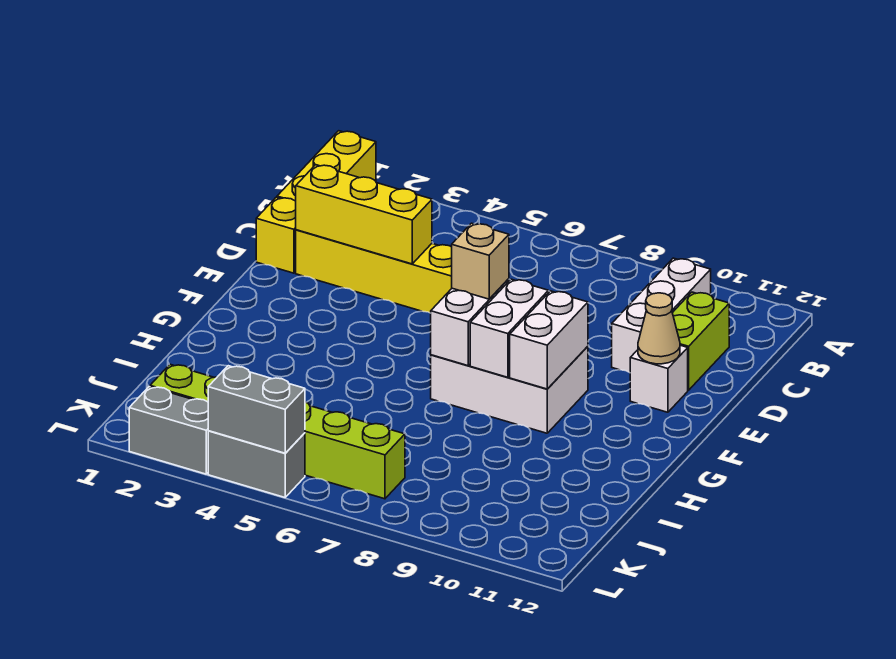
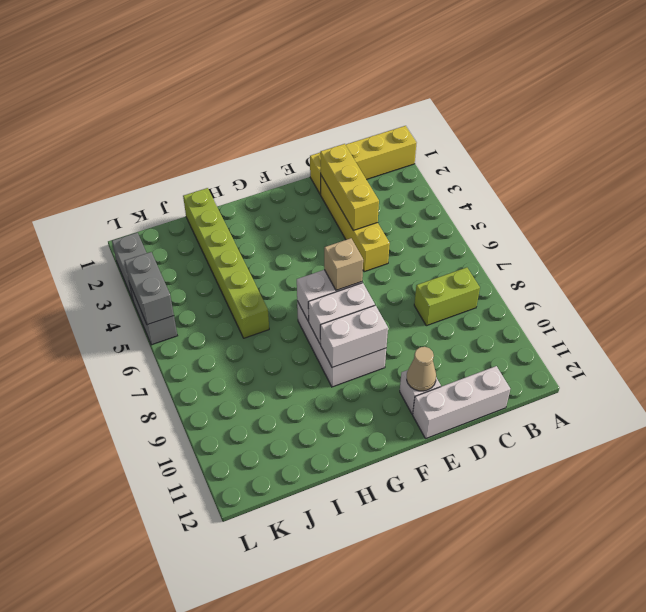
white brick B10:D10 level 1 -> white brick C12:E12 level 1
lime brick C11:D11 level 1 -> lime brick B8:C8 level 1
lime brick K2:K7 level 1 -> lime brick I1:I6 level 1

